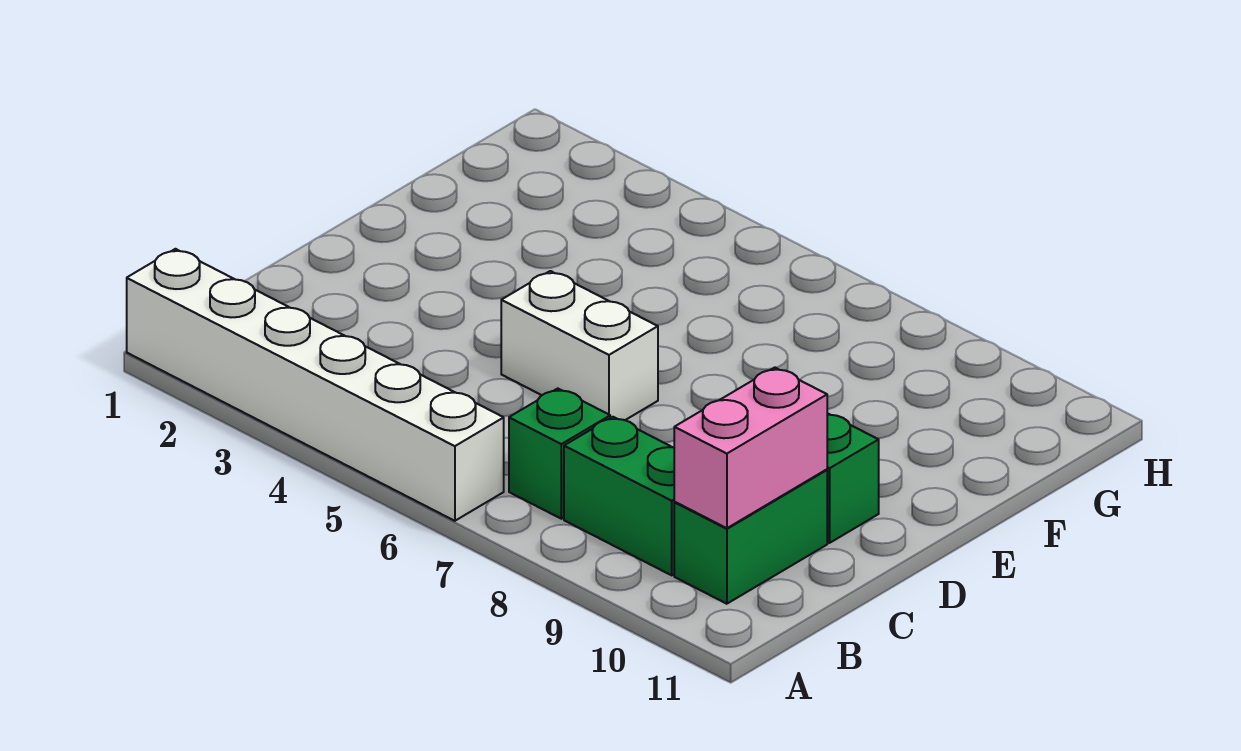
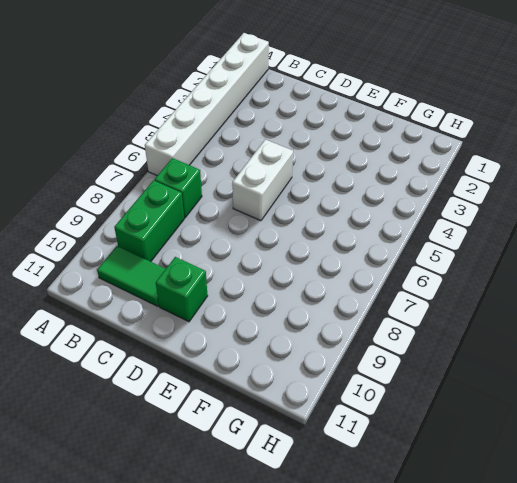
green brick B10:C10 level 1 -> green tile B10:C10 level 1
pink brick B10:C10 level 2 -> none

